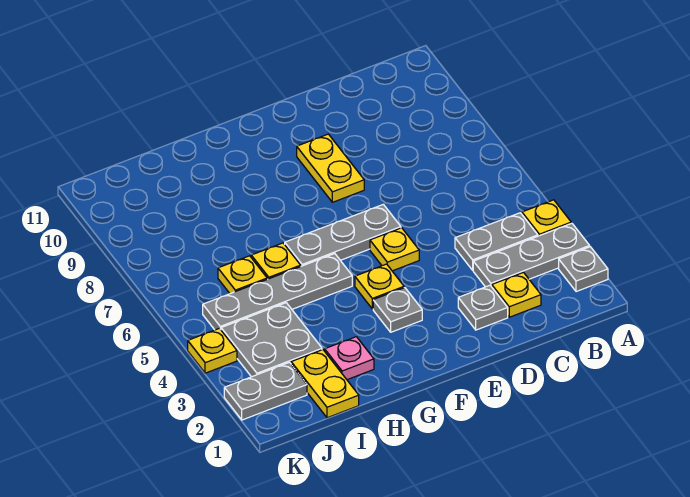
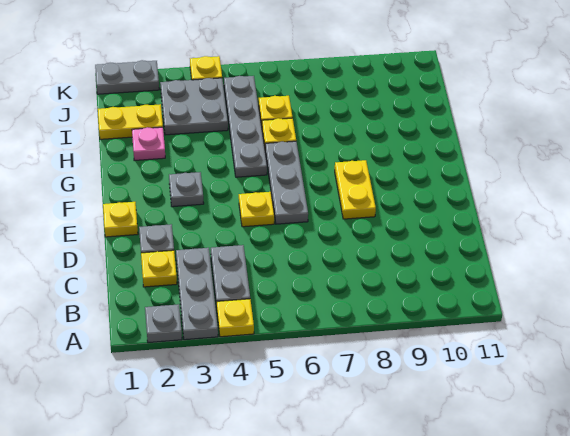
yellow plate E8:E9 level 1 -> yellow plate E8:F8 level 1
yellow plate F4 level 1 -> yellow plate E1 level 1
grey plate J2:K2 level 1 -> grey plate K1:K2 level 1

